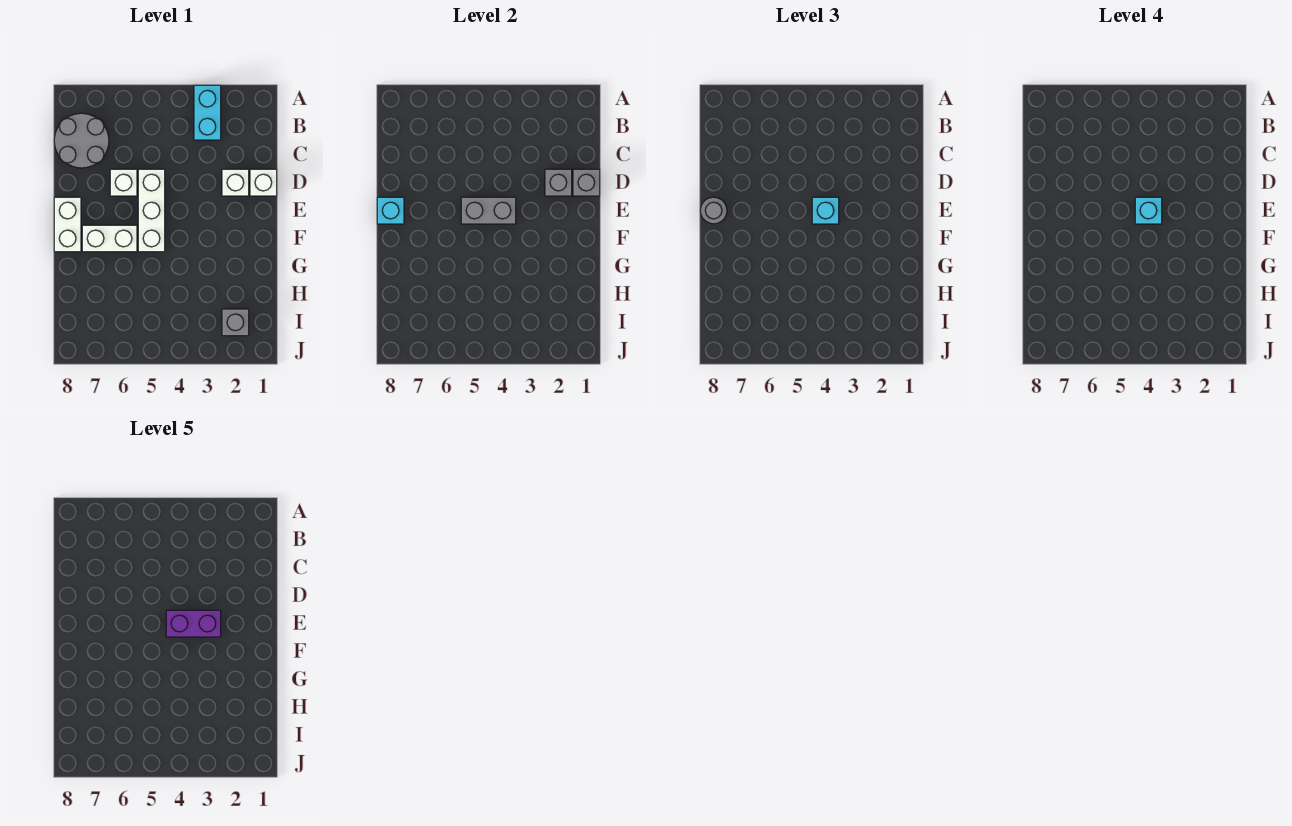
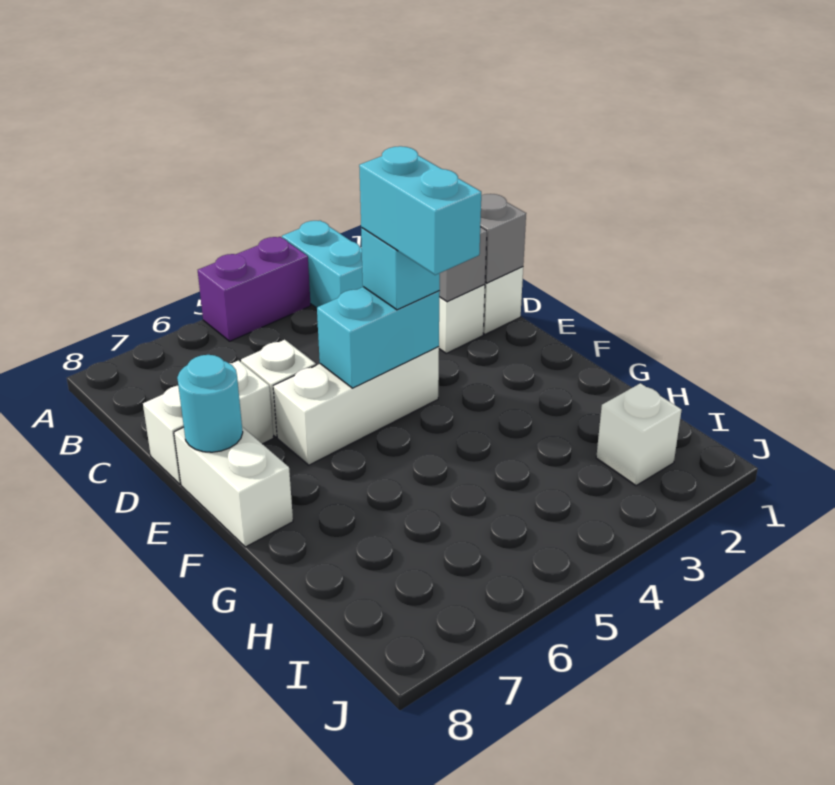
grey round brick B7:C8 level 1 -> none
white brick D5:F5 level 1 -> white brick E4:E6 level 1
purple brick E3:E4 level 5 -> purple brick A4:A5 level 1
grey brick E4:E5 level 2 -> cyan brick E4:E5 level 2
cyan brick E4 level 4 -> cyan brick E4:F4 level 4
cyan brick E8 level 2 -> cyan round brick E8 level 2
grey round brick E8 level 3 -> none
white brick F6:F7 level 1 -> white brick D7:D8 level 1
grey brick I2 level 1 -> white brick I2 level 1

